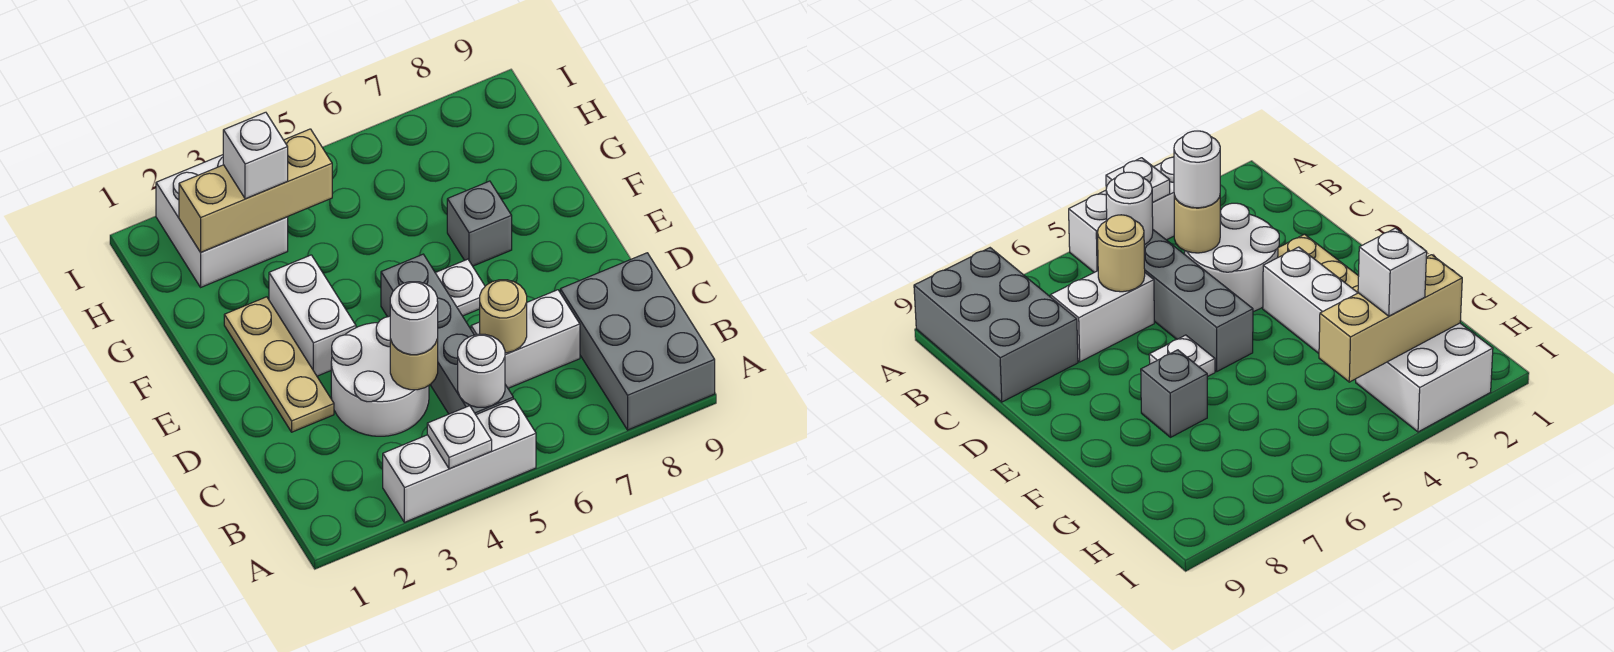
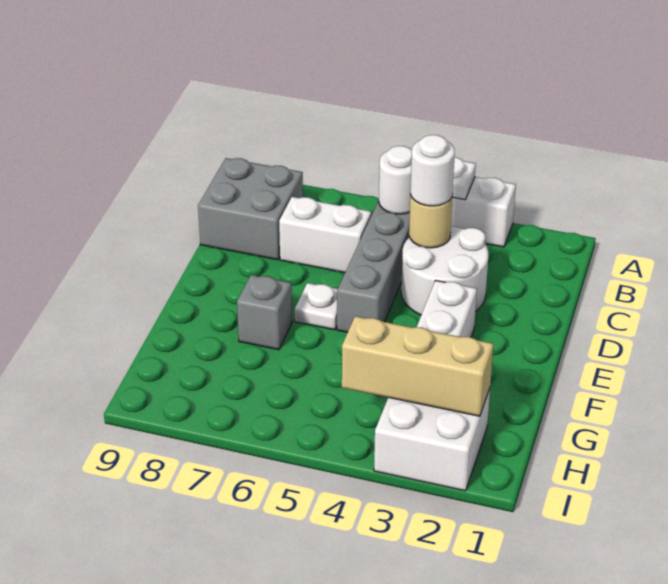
grey brick A8:C9 level 1 -> grey brick B8:C9 level 1
tan round brick C6 level 2 -> none
tan plate D2:F2 level 1 -> none
white brick H3 level 3 -> none

